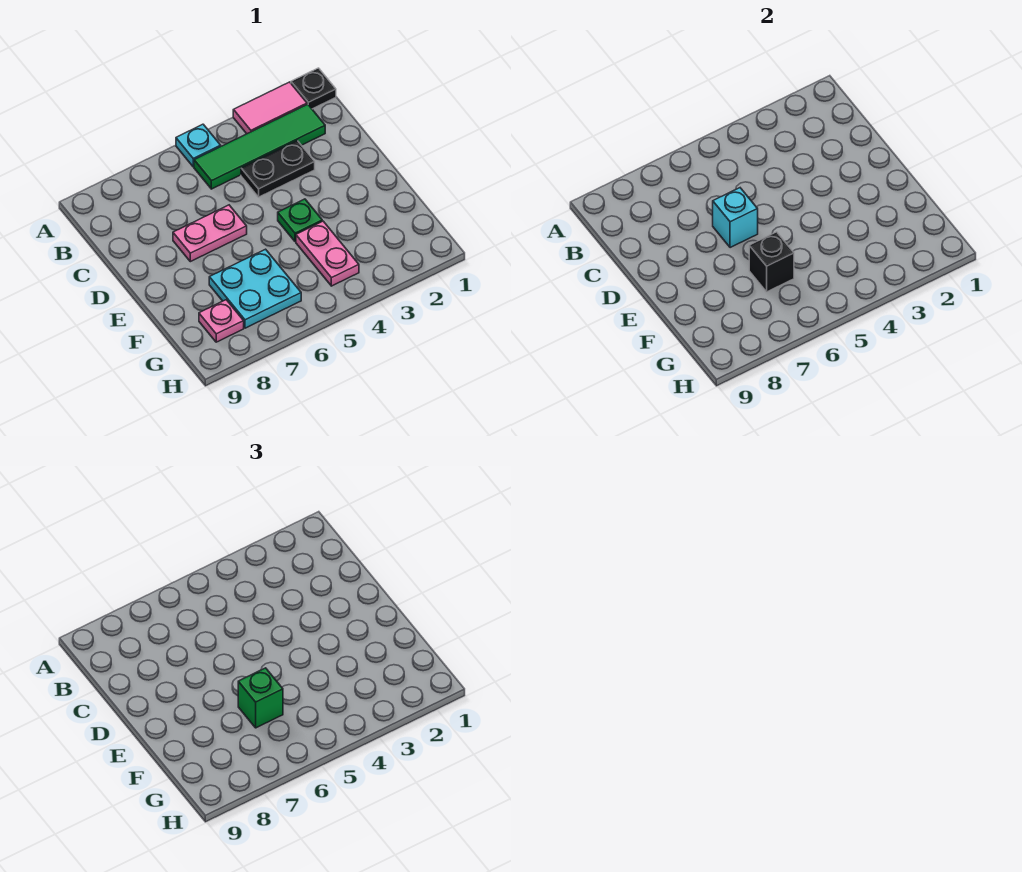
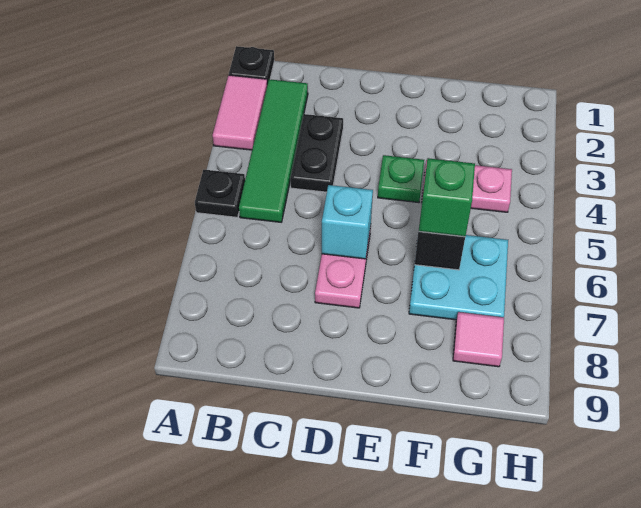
cyan plate A5 level 1 -> black plate A5 level 1
pink plate G8 level 1 -> pink tile G8 level 1

